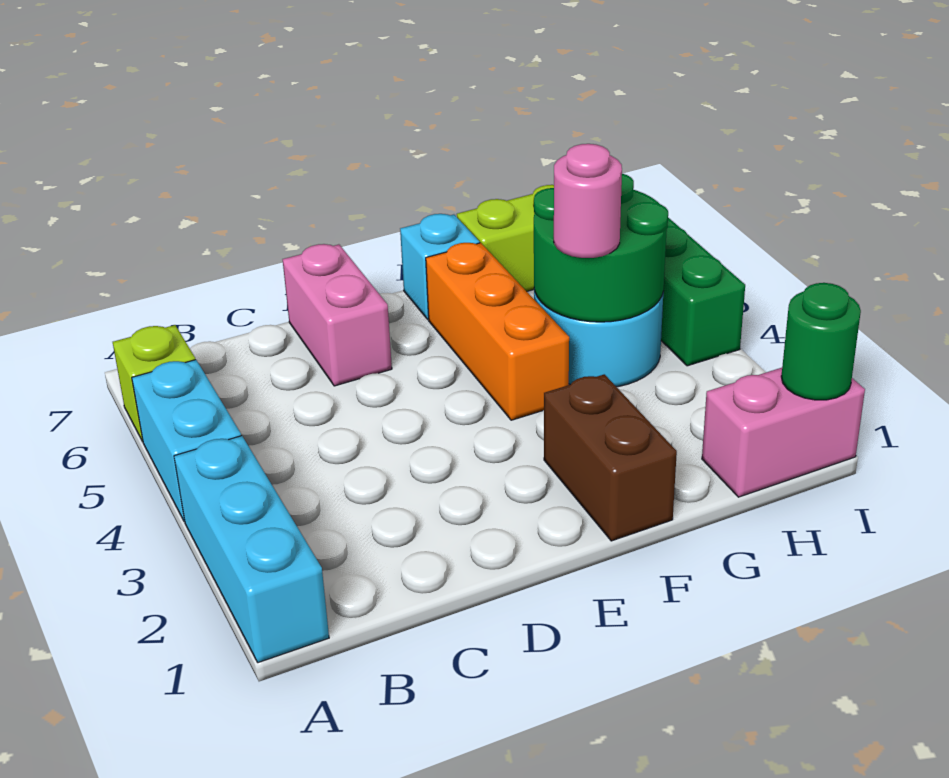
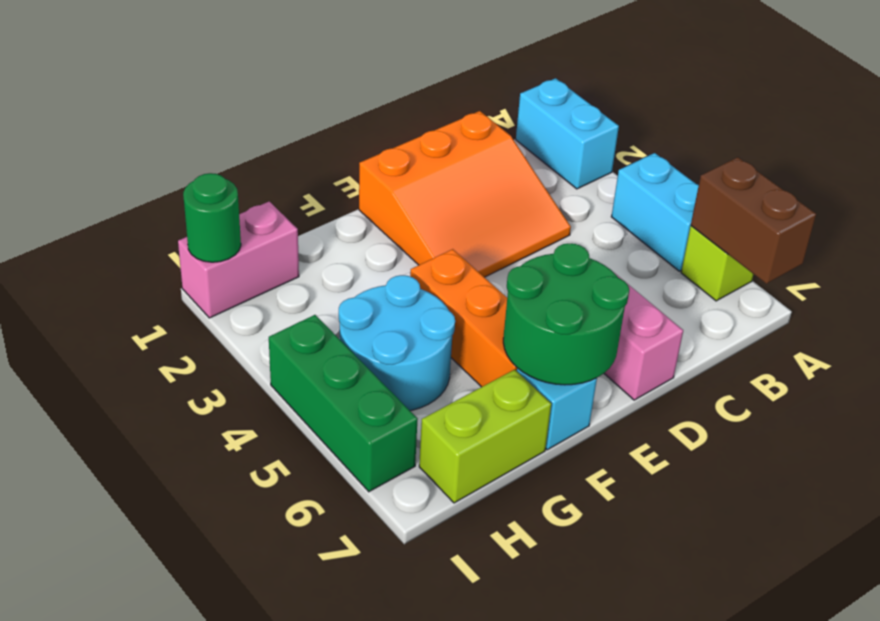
cyan brick A1:A3 level 1 -> cyan brick A1:A2 level 1
none -> orange slope C1:E3 level 1 top 1
brown brick F1:F2 level 1 -> brown brick A6:A7 level 2
green round brick G4:H5 level 2 -> green round brick E6:F7 level 2
pink round brick G4 level 3 -> none

